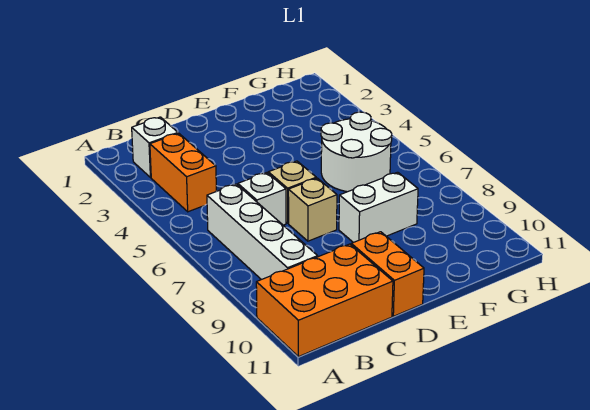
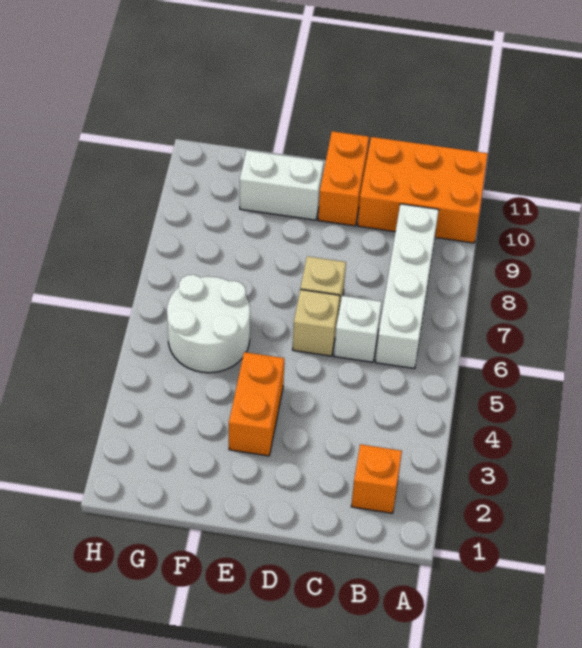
white brick B2 level 1 -> orange brick B2 level 1
orange brick B3:B4 level 1 -> orange brick E3:E4 level 1
white brick E8:F8 level 1 -> white brick E10:F10 level 1

